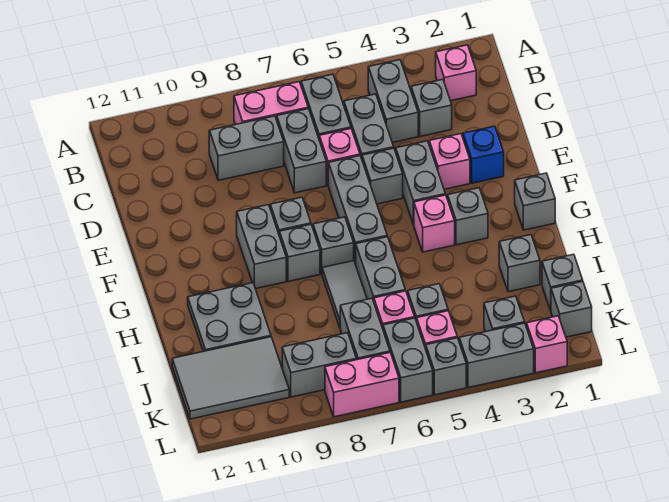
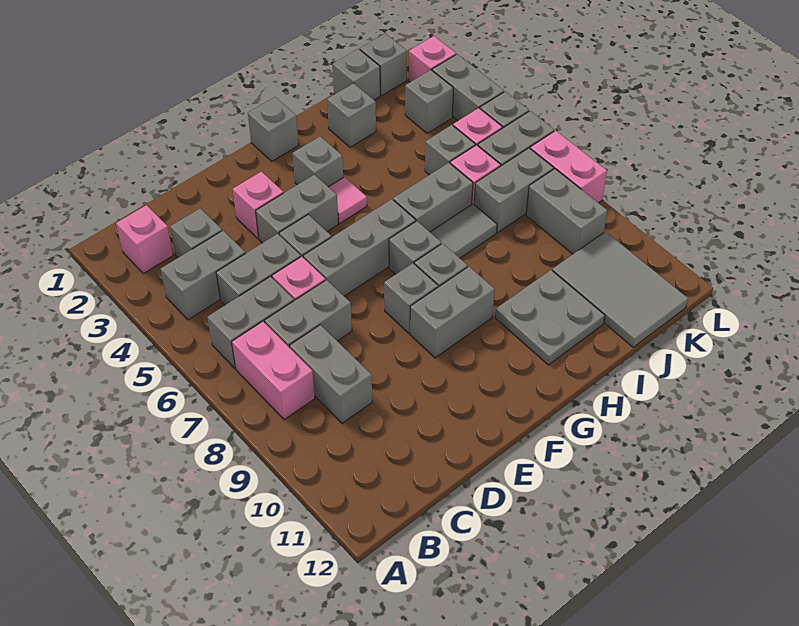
blue brick E2 level 1 -> none
pink brick G4 level 1 -> pink tile G4 level 1

